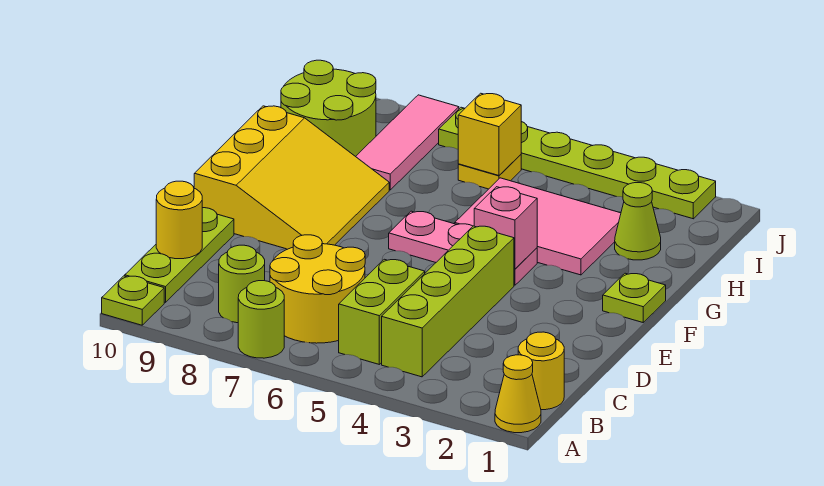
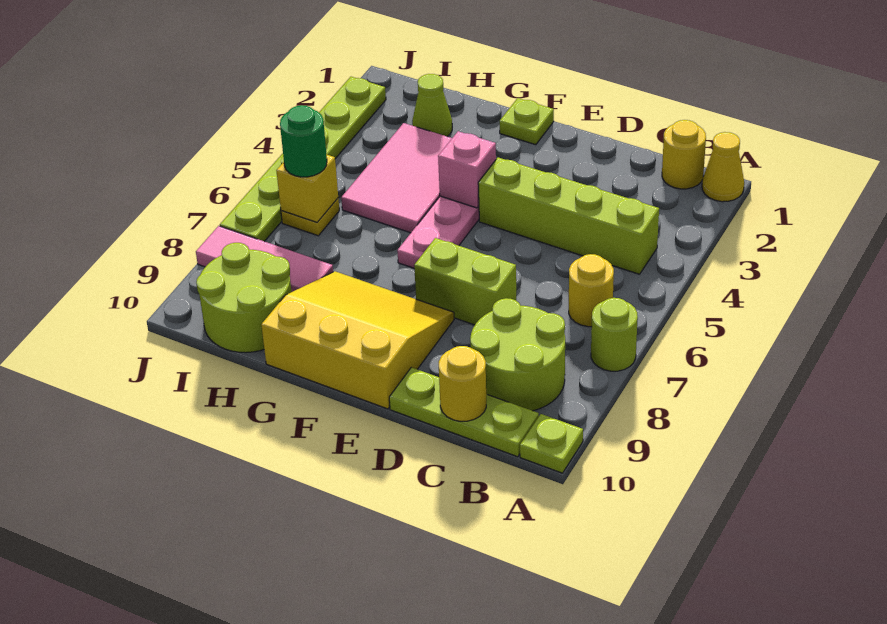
lime brick B5:C5 level 1 -> lime brick D7:E7 level 1
yellow round brick B6:C7 level 1 -> yellow round brick B6 level 1
lime round brick B8 level 1 -> lime round brick B8:C9 level 1
none -> green round brick I6 level 3

